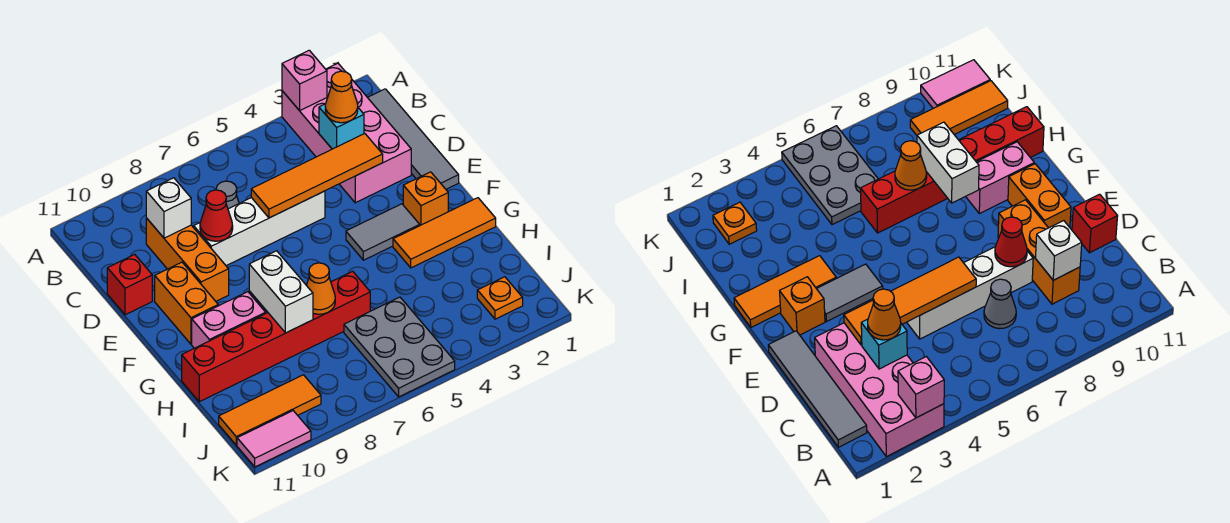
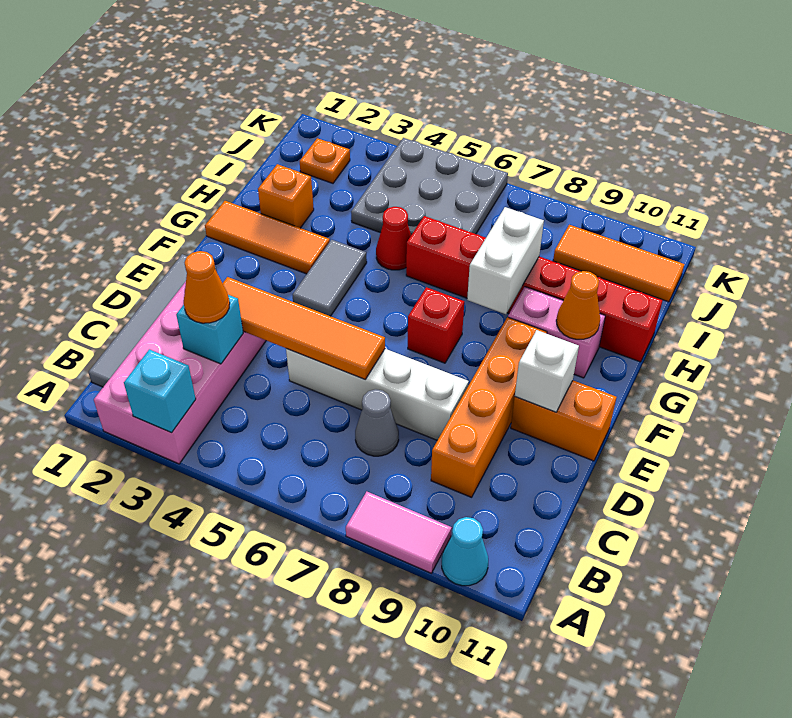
pink brick A3 level 2 -> cyan brick A3 level 2
none -> cyan cone A10 level 1
orange brick C9:E9 level 1 -> orange brick C9:F9 level 1
white brick C9 level 2 -> white brick E10 level 2
red cone D8 level 2 -> red cone H5 level 1
red brick D11 level 1 -> red brick F7 level 1
orange brick E10:F10 level 1 -> orange brick E10:E11 level 1
orange brick F2 level 1 -> orange brick H2 level 1
grey tile F3:F4 level 1 -> grey tile F4:G4 level 1
orange cone H7 level 2 -> orange cone G10 level 2
grey plate I5:K6 level 1 -> grey plate I4:K6 level 1
pink tile K10:K11 level 1 -> pink tile A8:A9 level 1

